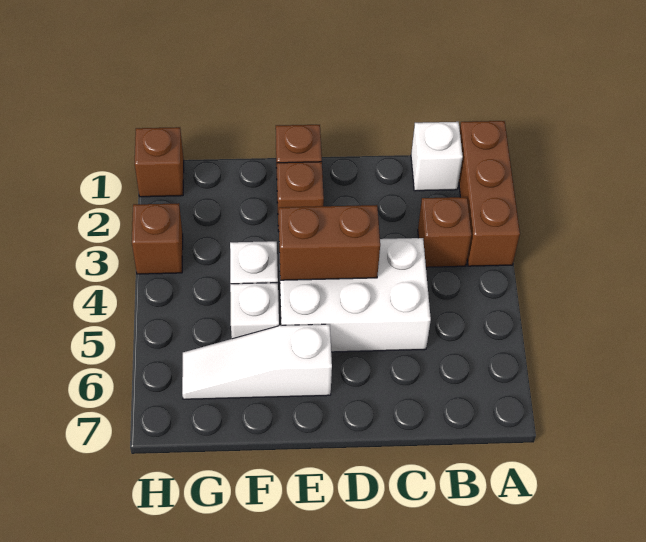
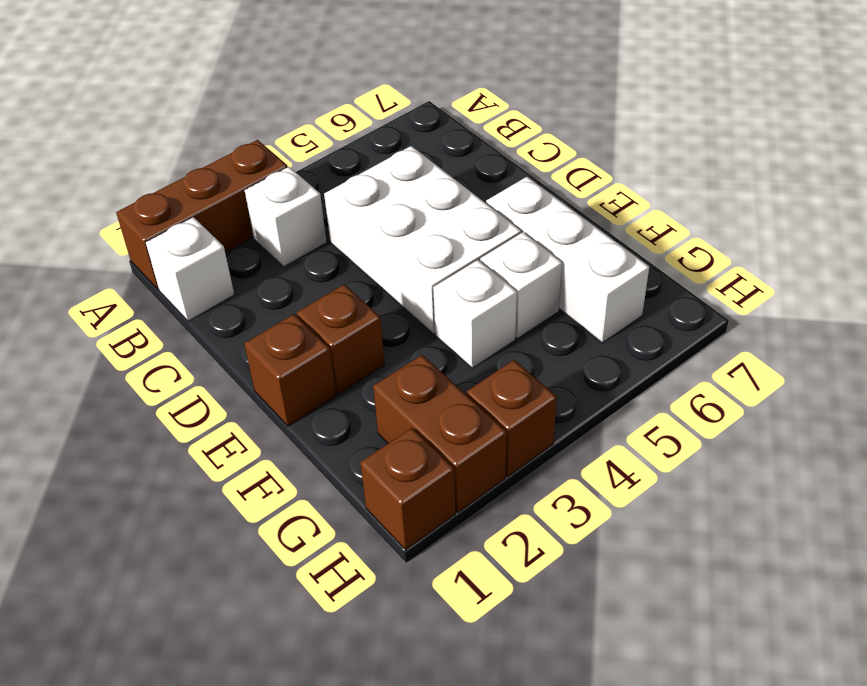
brown brick B3 level 1 -> white brick B3 level 1
brown brick D4:E4 level 2 -> brown brick G2:H2 level 1
white slope E6:G6 level 1 top E -> white brick E6:G6 level 1

